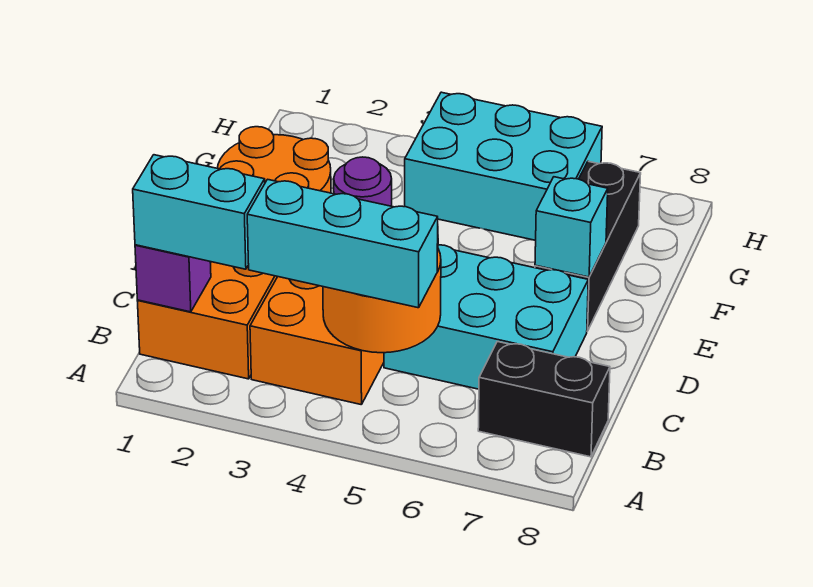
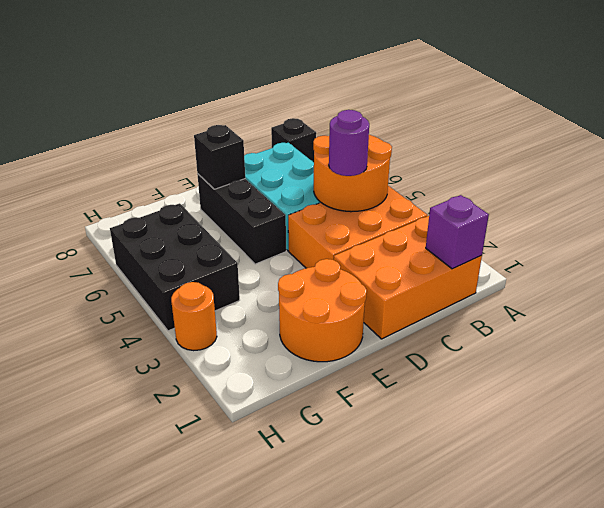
cyan brick B1:B2 level 3 -> none
cyan brick B3:B5 level 3 -> none
black brick B7:B8 level 1 -> black brick B8 level 1
black brick E7:G7 level 1 -> black brick E5:E7 level 1
cyan brick E7 level 2 -> black brick E7 level 2
cyan brick G4:H6 level 1 -> black brick G4:H6 level 1
none -> orange round brick H3 level 1

